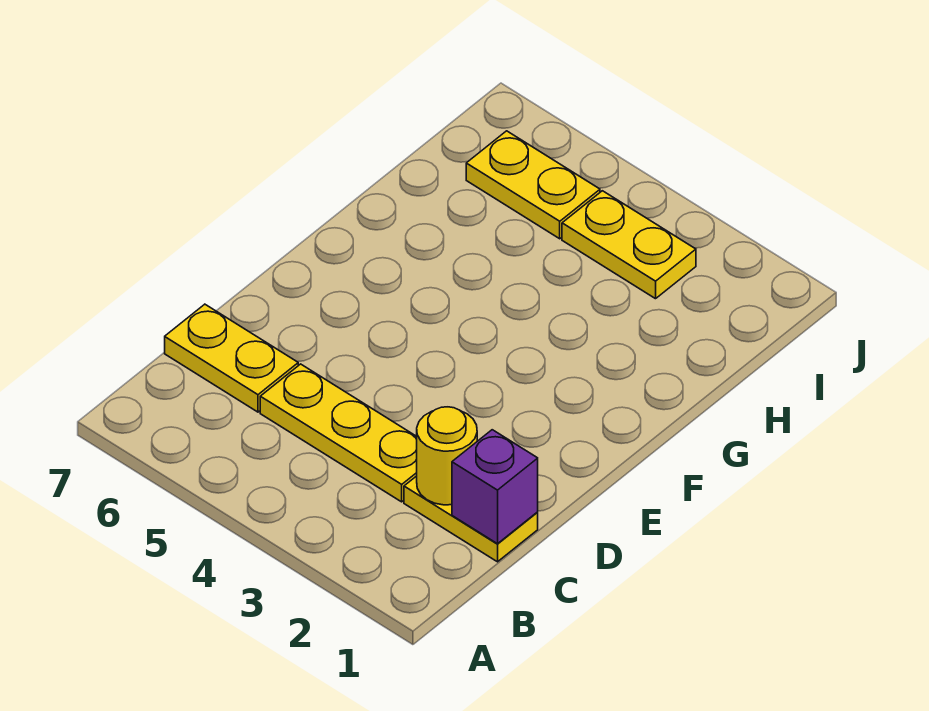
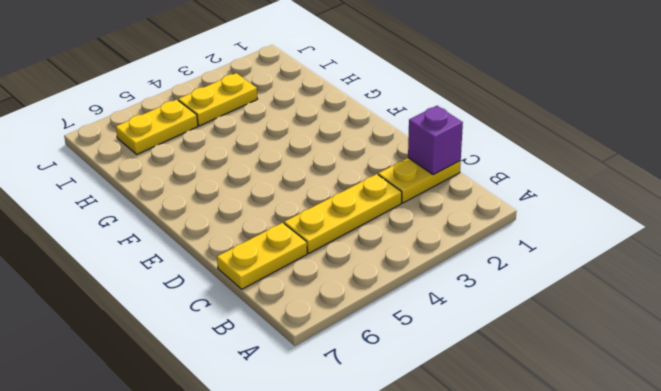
yellow round brick C2 level 2 -> none

